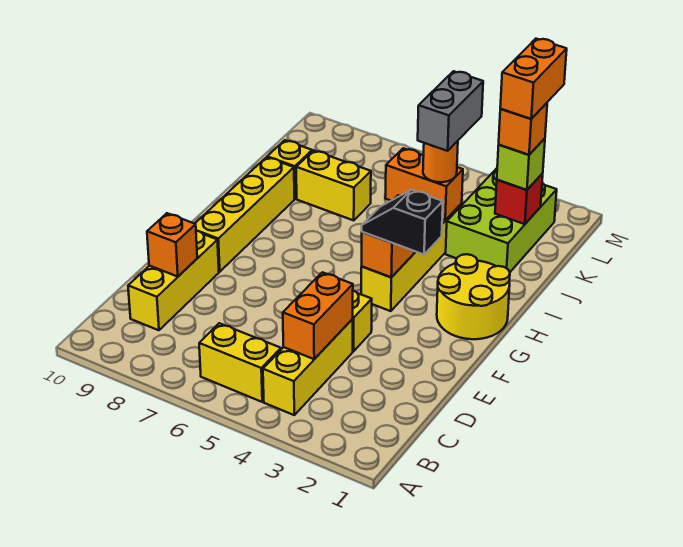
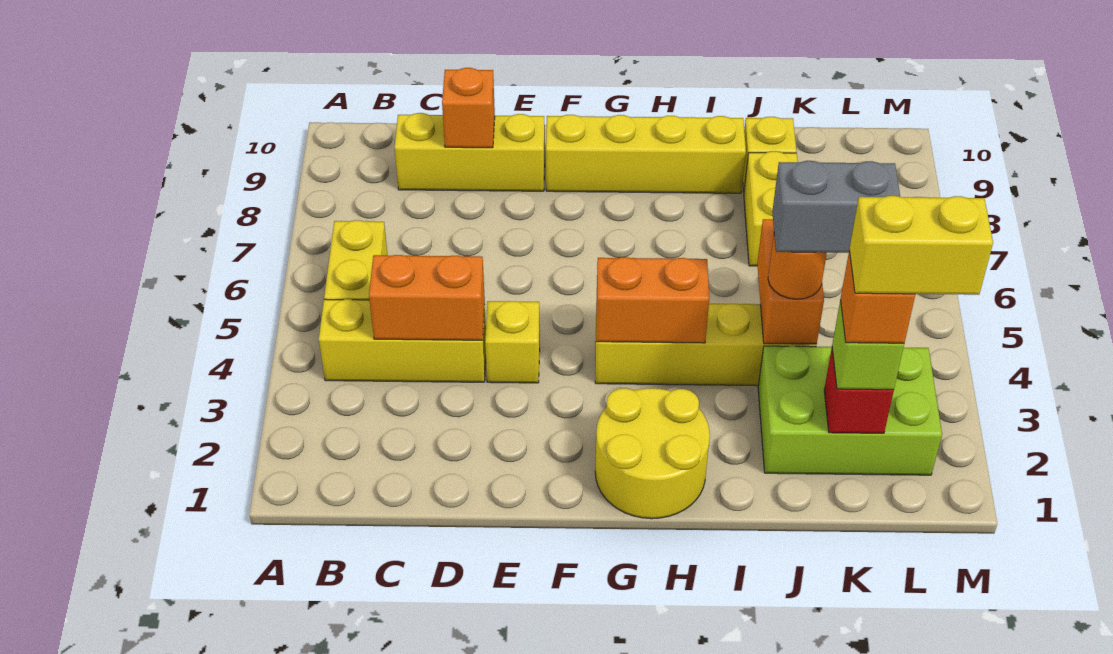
black slope G3:G4 level 3 top 3 -> none
orange brick K2:L2 level 5 -> yellow brick K2:L2 level 5

